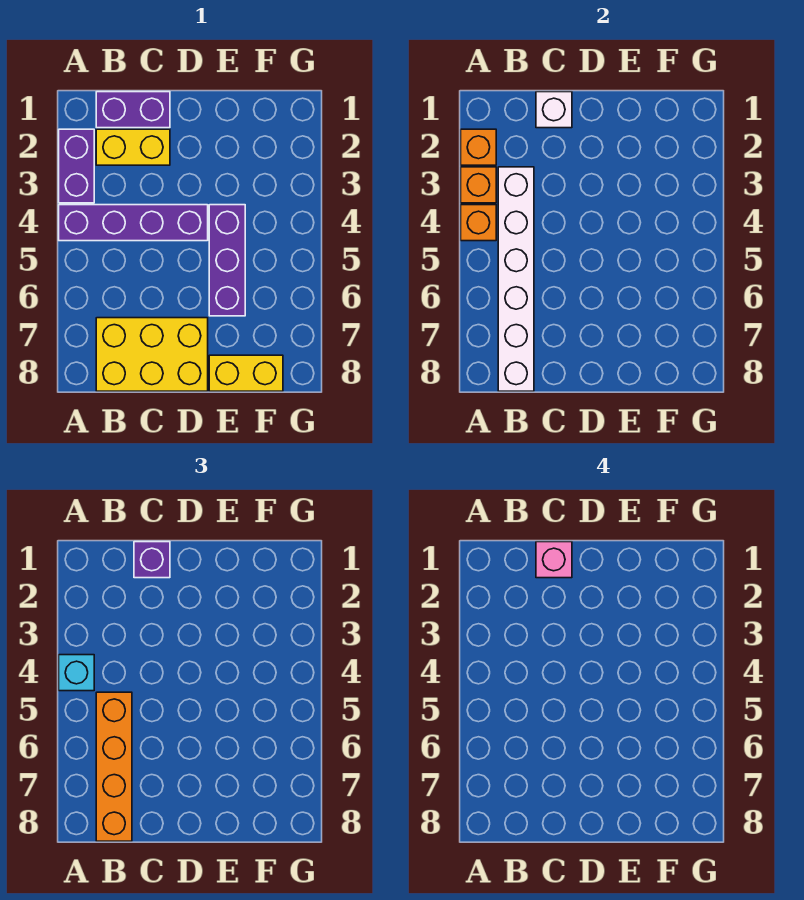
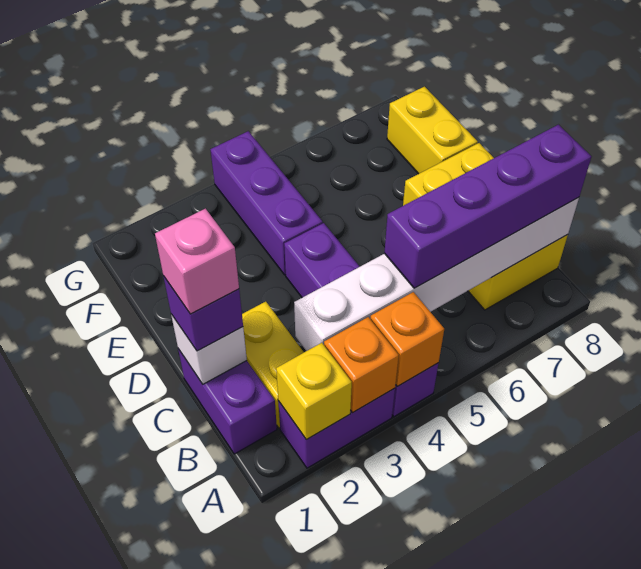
orange brick A2 level 2 -> yellow brick A2 level 2
cyan brick A4 level 3 -> none
orange brick B5:B8 level 3 -> purple brick B5:B8 level 3
purple brick E4:E6 level 1 -> purple brick E4:G4 level 1

